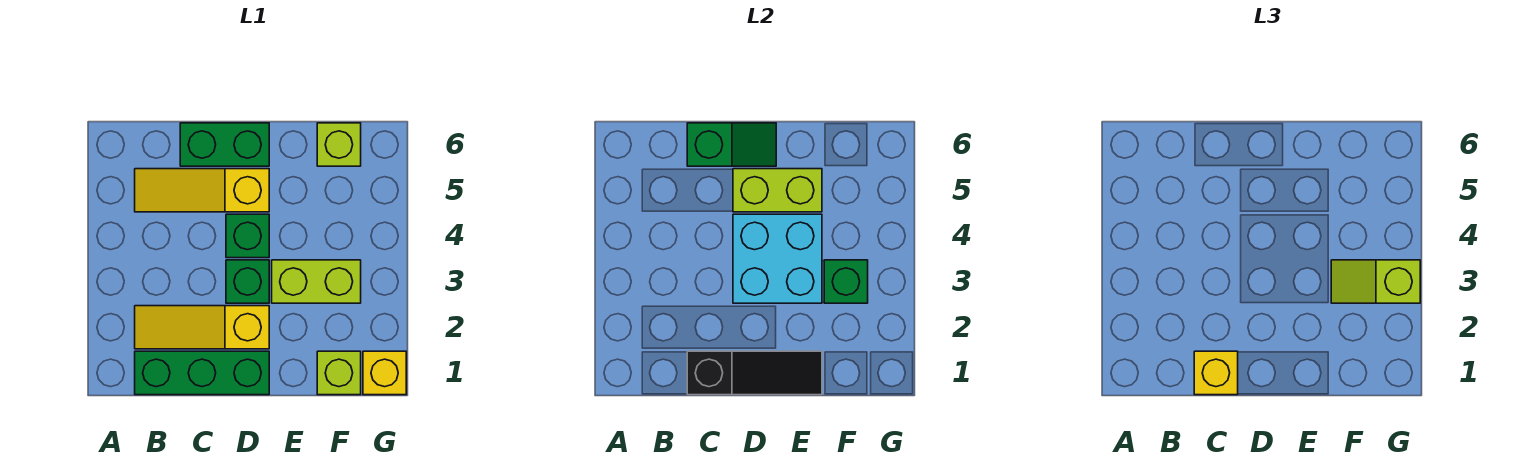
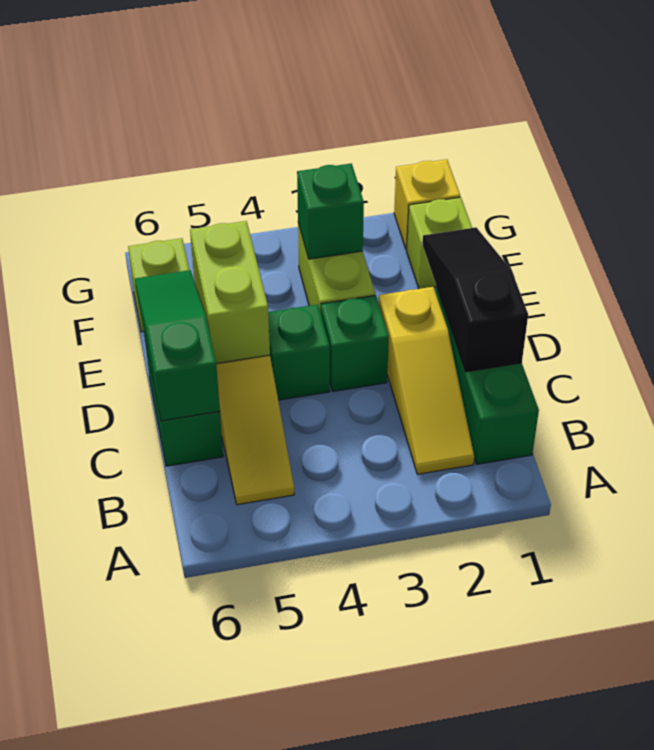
yellow brick C1 level 3 -> none
green slope C6:D6 level 2 top C -> green slope C6:E6 level 2 top C
cyan brick D3:E4 level 2 -> none
lime slope F3:G3 level 3 top G -> none

